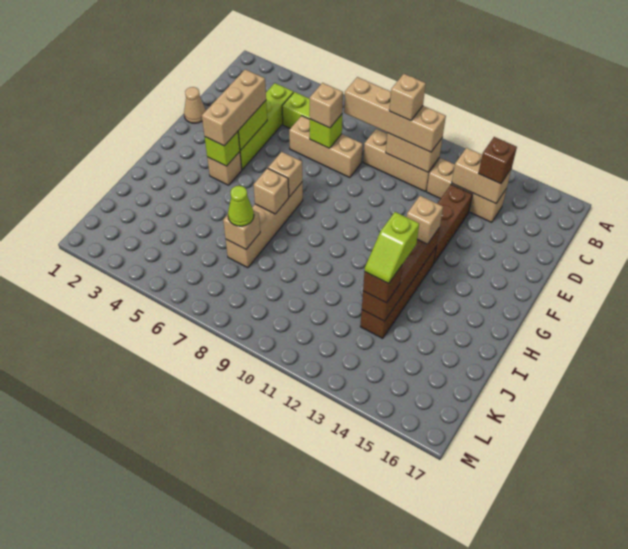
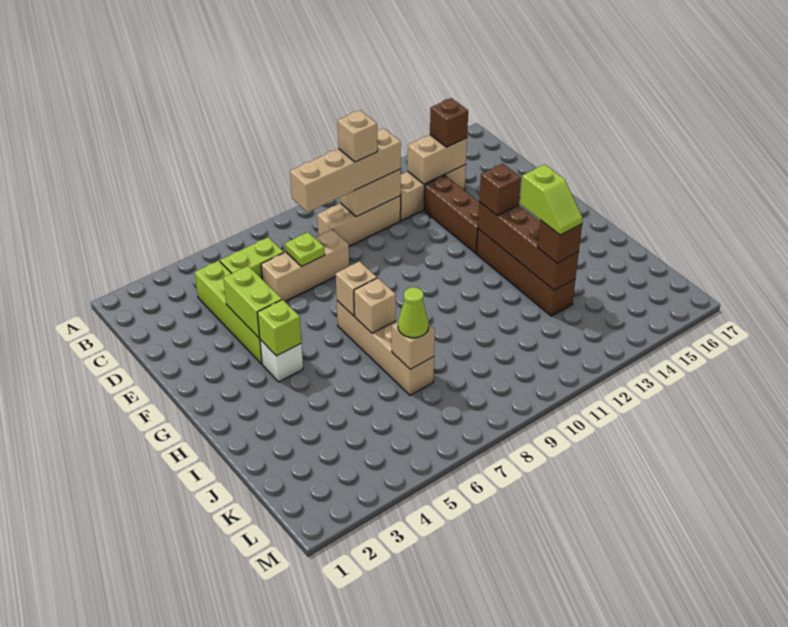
lime brick D7 level 2 -> lime plate D7 level 2
tan brick D7 level 3 -> none
tan cone E1 level 1 -> none
tan brick E4:G4 level 3 -> none
tan brick G4 level 1 -> white brick G4 level 1
tan brick G13 level 3 -> brown brick G13 level 3

